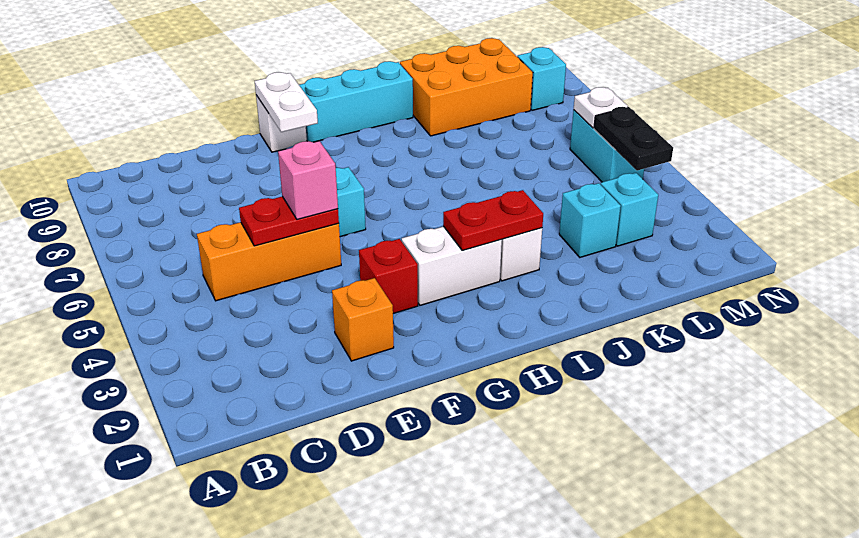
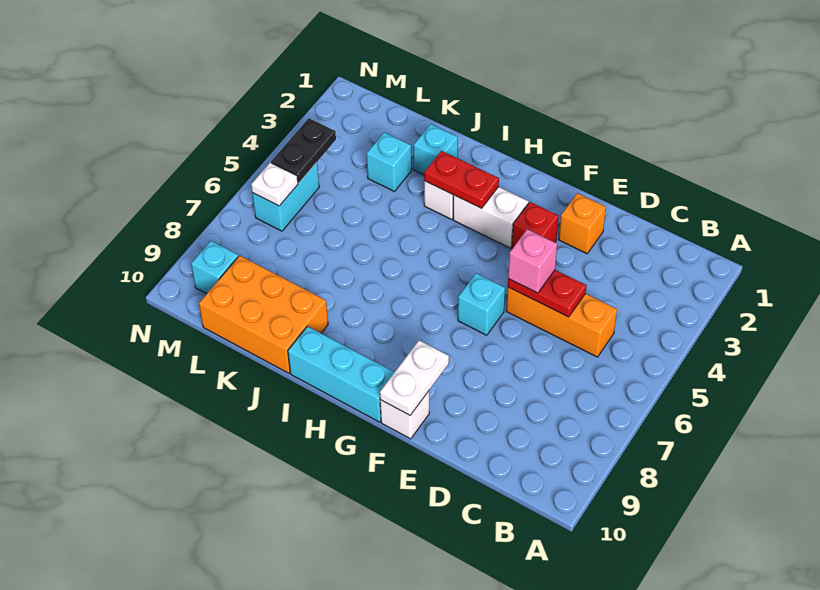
cyan brick L3 level 1 -> cyan brick J2 level 1

